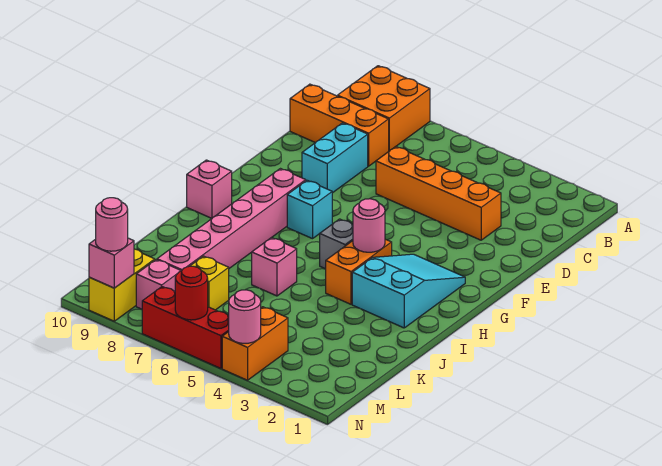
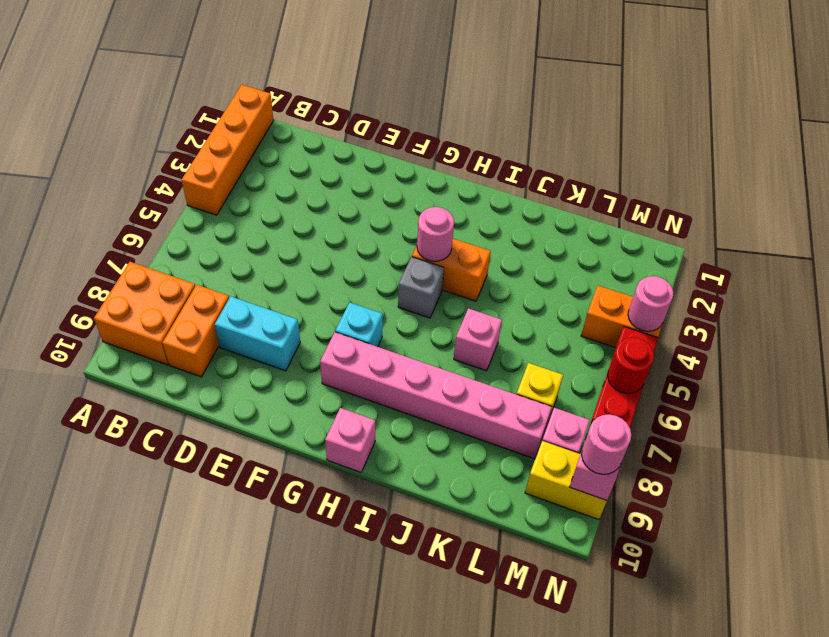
orange brick C8:C10 level 1 -> orange brick C8:C9 level 1
orange brick D3:D6 level 1 -> orange brick A1:A4 level 1
cyan slope G2:I3 level 1 top I -> none

